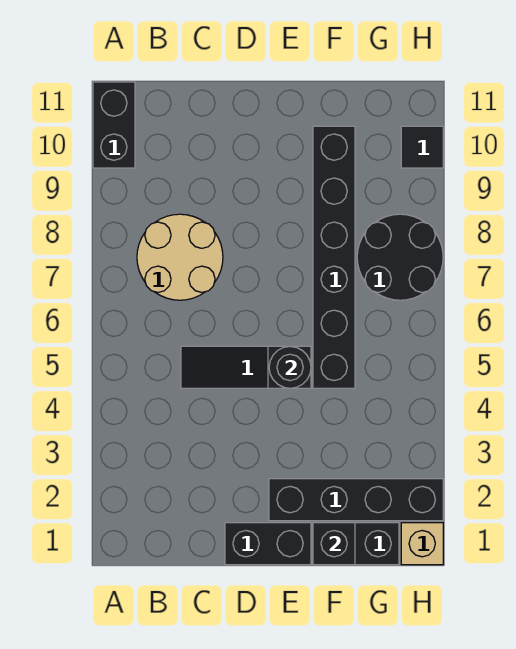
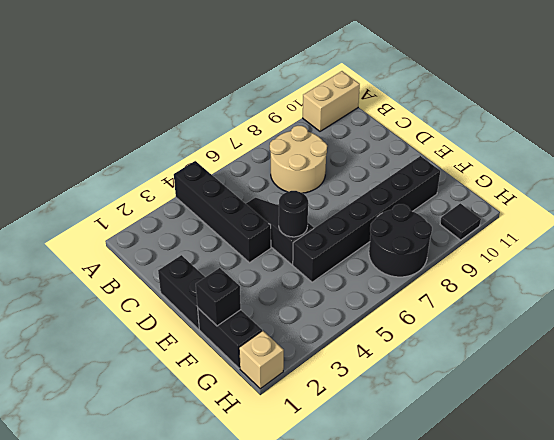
black brick A10:A11 level 1 -> tan brick A10:A11 level 1
black brick E2:H2 level 1 -> black brick A4:D4 level 1

